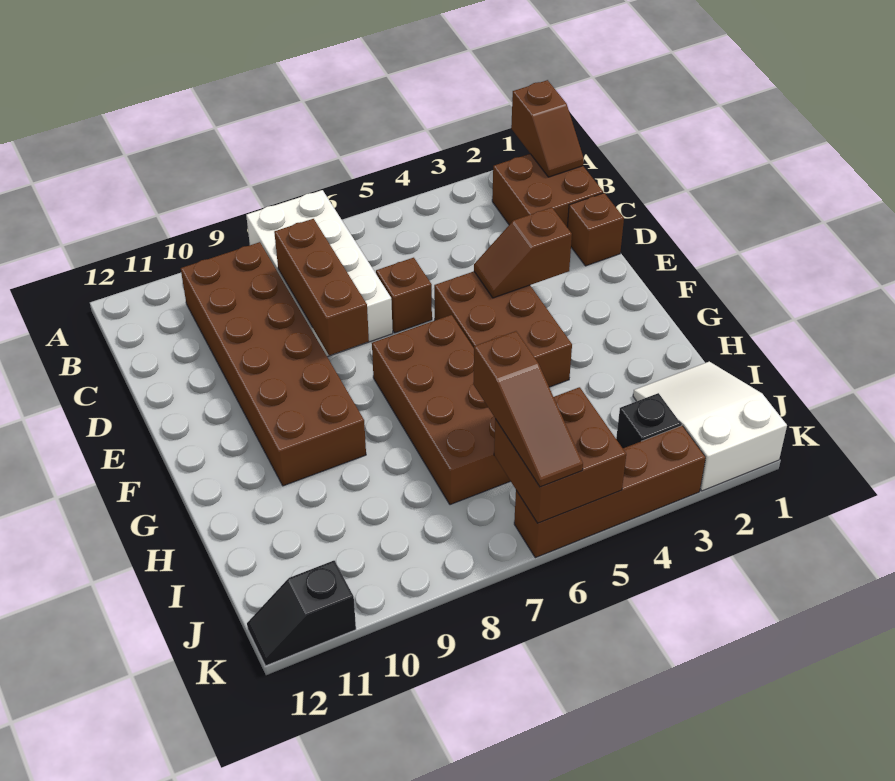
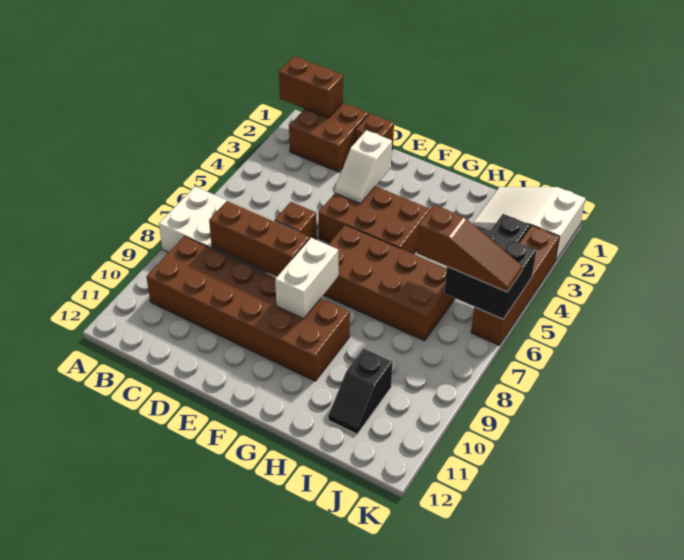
brown slope A1:B1 level 2 top A -> brown brick A1:B1 level 2
brown slope E3:E4 level 2 top 3 -> white slope E3:E4 level 2 top 3
none -> white brick F8:F9 level 2
brown brick J5:K6 level 2 -> black brick J5:K6 level 2
black slope K11:K12 level 1 top 11 -> black slope I10:I11 level 1 top 10

